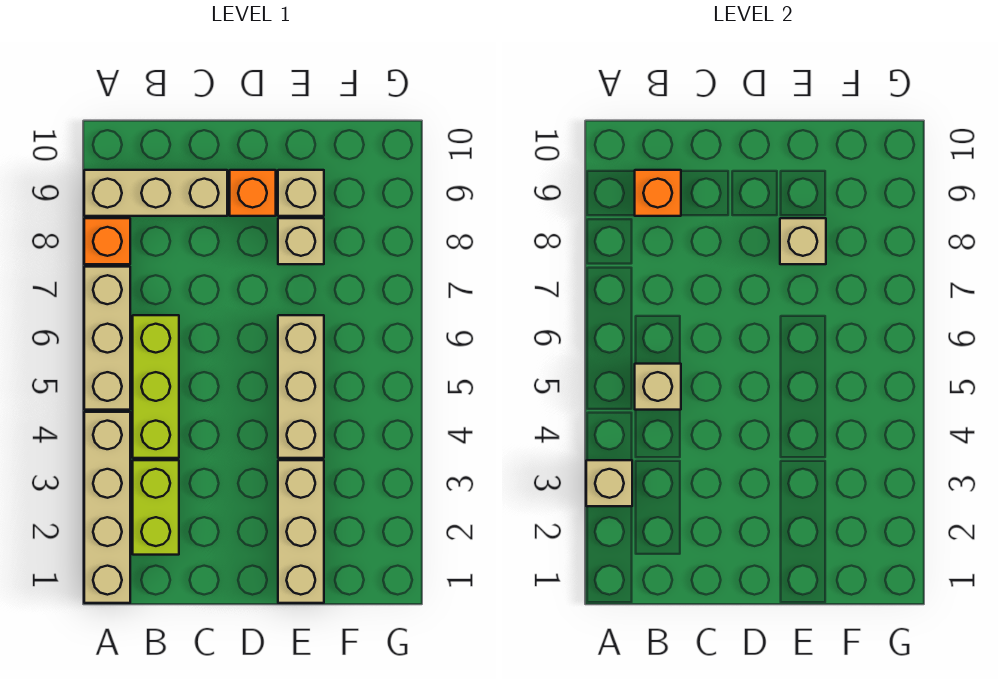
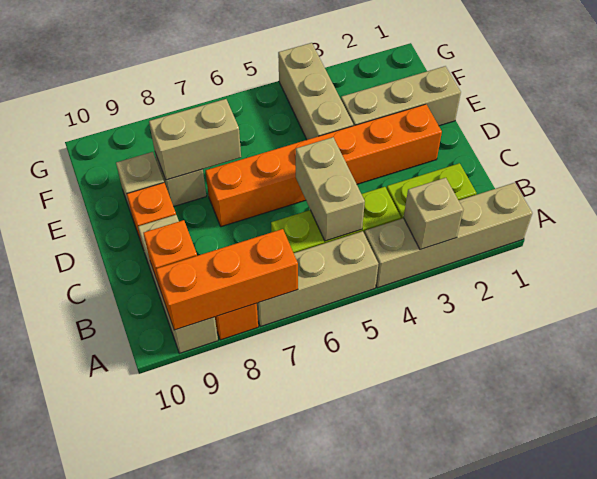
none -> orange brick A7:A9 level 2
tan brick B5 level 2 -> tan brick B5:C5 level 2
none -> orange brick D2:D7 level 1
tan brick E4:E6 level 1 -> tan brick E4:G4 level 1
tan brick E8 level 2 -> tan brick E7:E8 level 2

